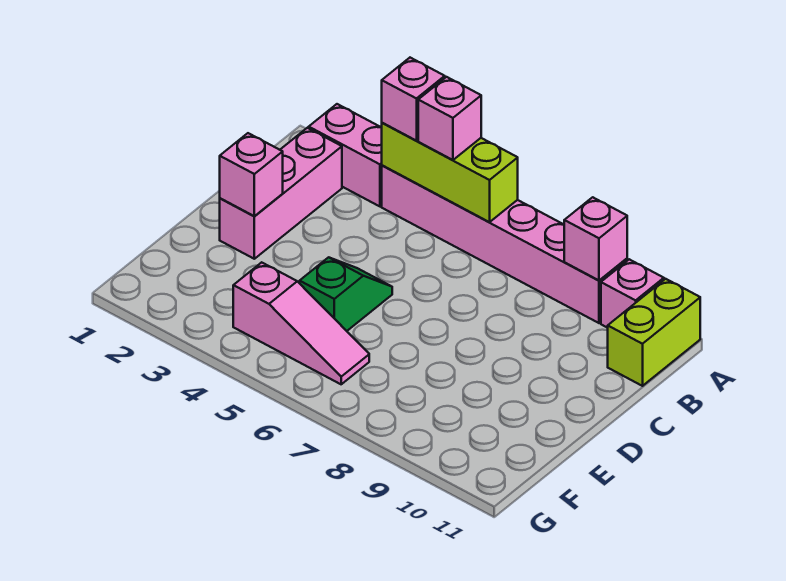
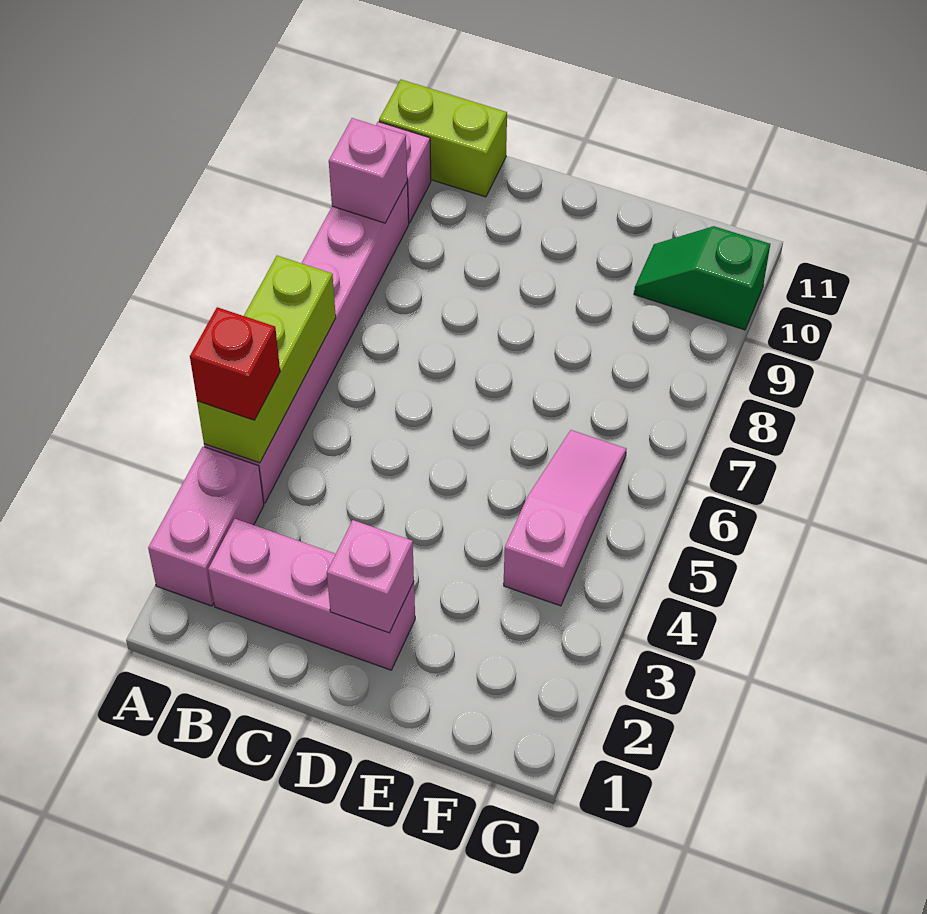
pink brick A4 level 3 -> red brick A4 level 3
pink brick A5 level 3 -> none
green slope D5:E5 level 1 top E -> green slope F10:G10 level 1 top G

